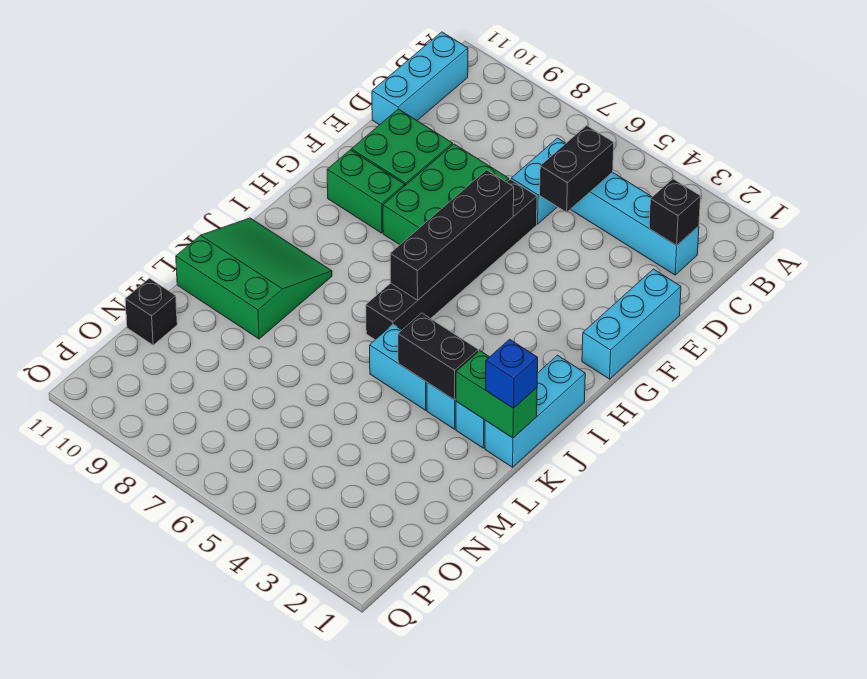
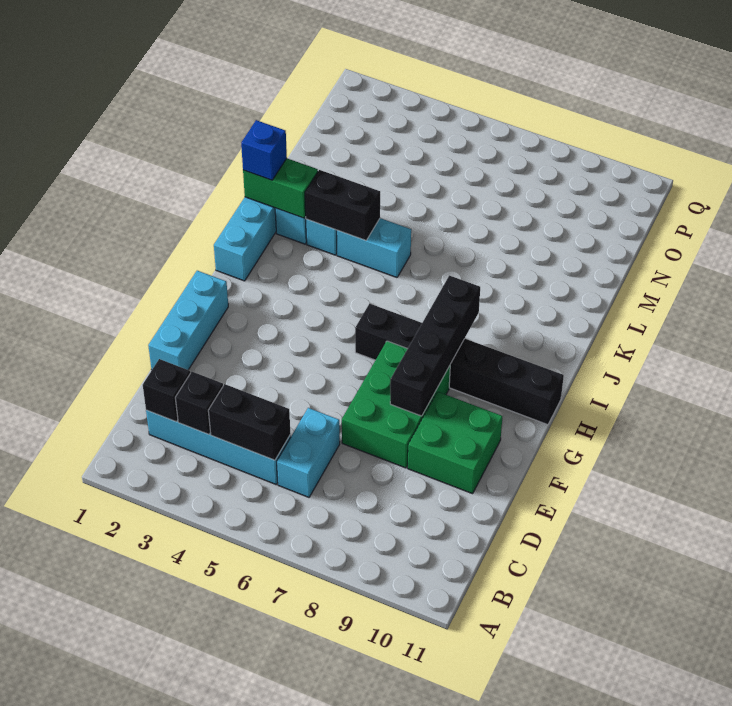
cyan brick B11:D11 level 1 -> none
black brick C5:D5 level 2 -> black brick C4:C5 level 2
black brick E6:J6 level 1 -> black brick H6:H11 level 1
black brick F6:I6 level 2 -> black brick F8:I8 level 2
green brick G9:G10 level 1 -> none
green slope J9:L11 level 1 top L -> none
black brick N11 level 1 -> black brick C3 level 2

